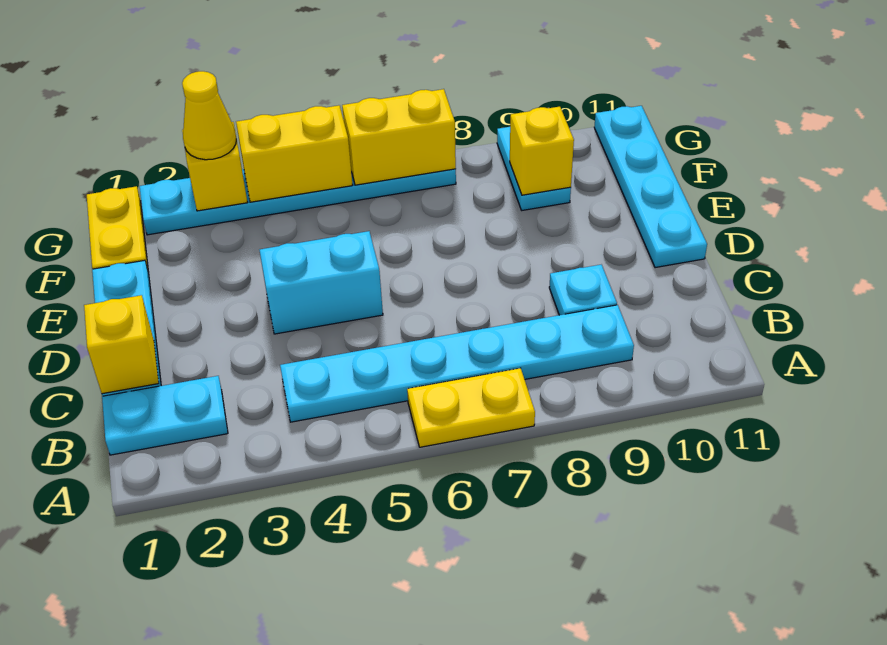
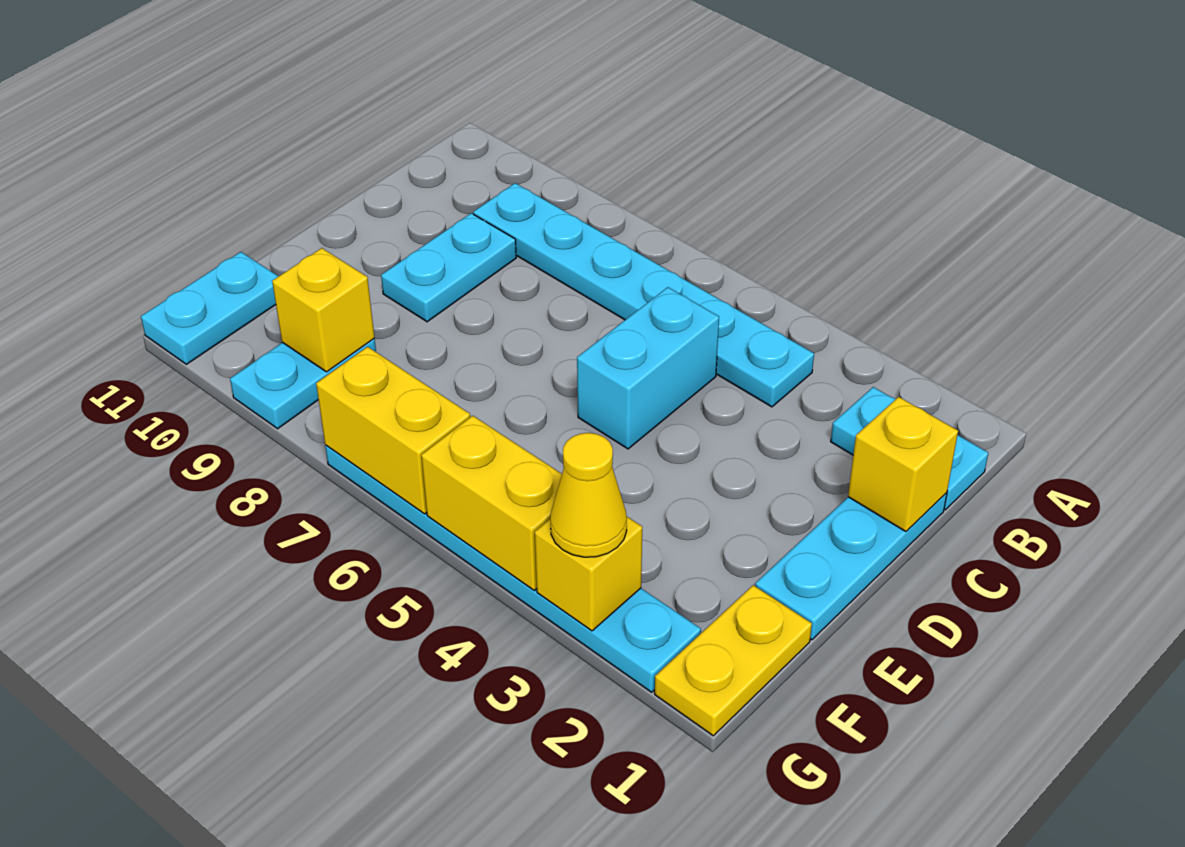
yellow plate A6:A7 level 1 -> none
cyan plate C9 level 1 -> cyan plate C9:D9 level 1
cyan brick D4:D5 level 1 -> cyan brick C5:D5 level 1
cyan plate D11:G11 level 1 -> cyan plate F11:G11 level 1

